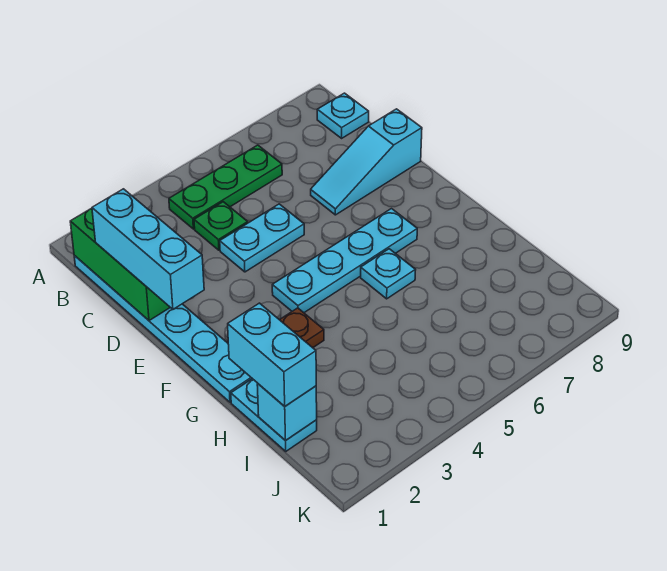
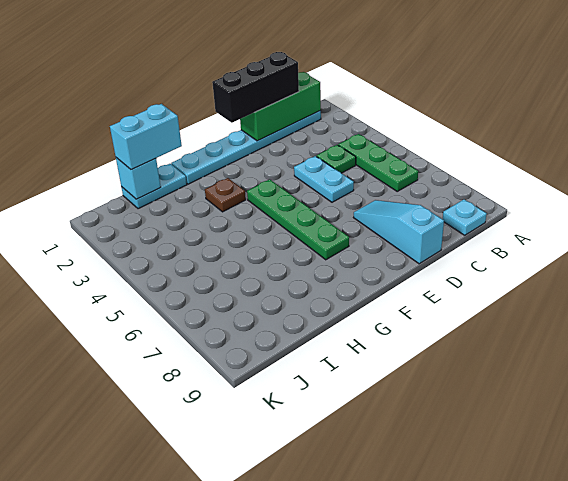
cyan brick C1:E1 level 3 -> black brick C1:E1 level 3
cyan plate F4:F7 level 1 -> green plate F4:F7 level 1
cyan plate G6 level 1 -> none

